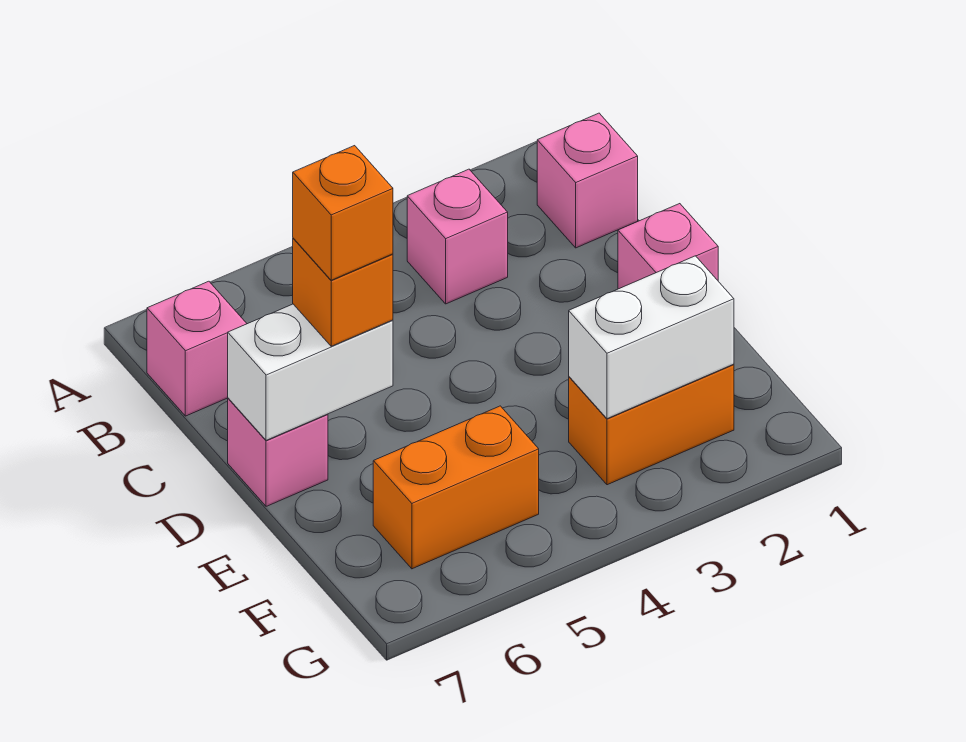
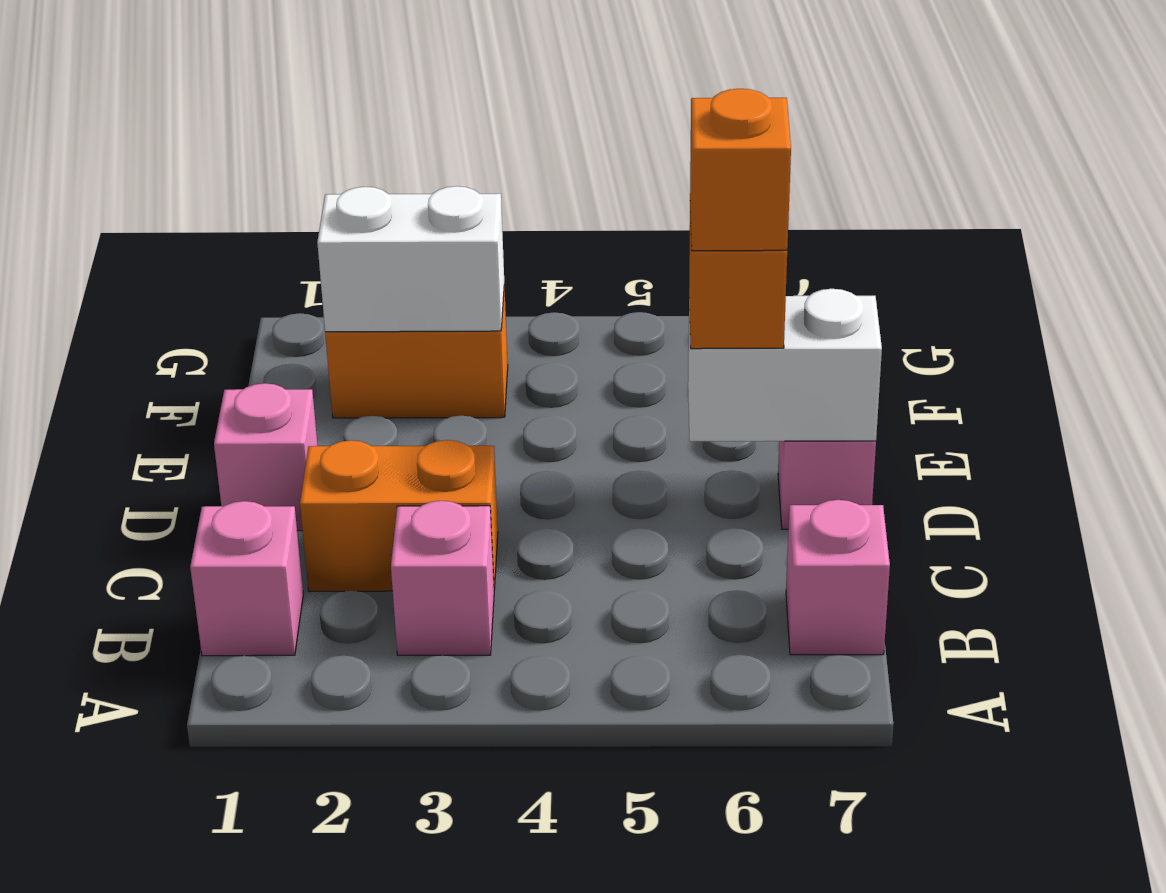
orange brick F5:F6 level 1 -> orange brick C2:C3 level 1

